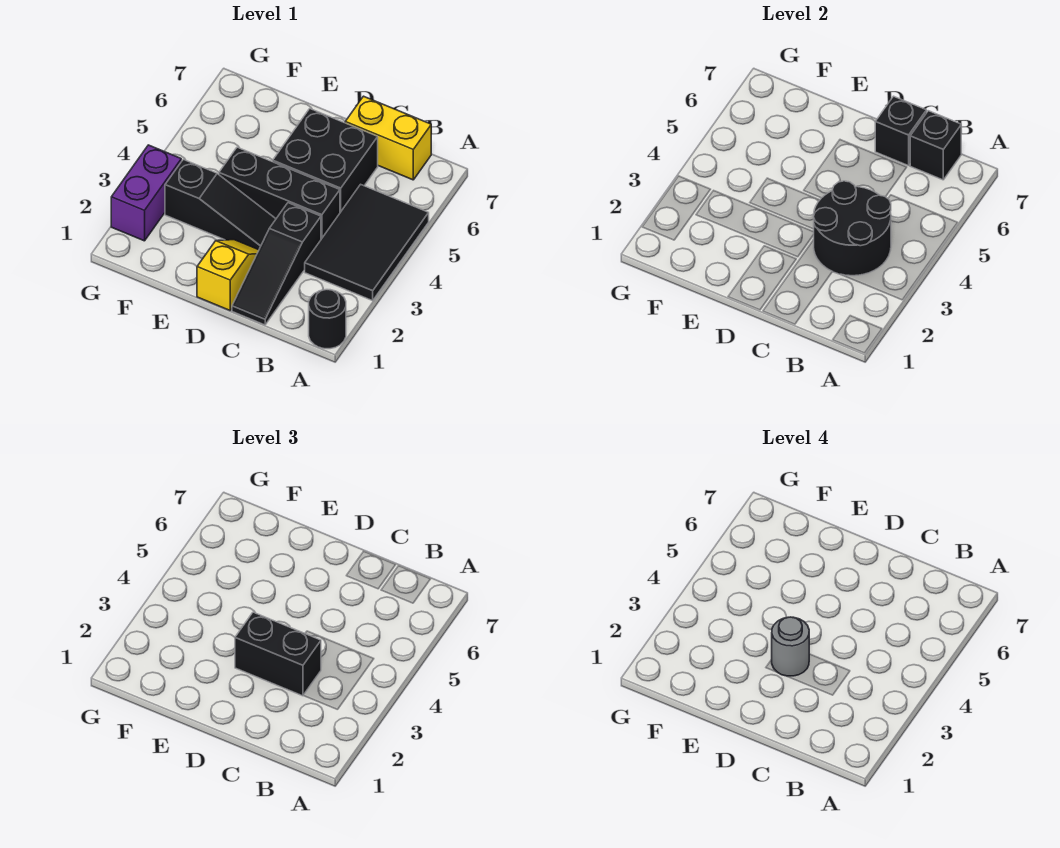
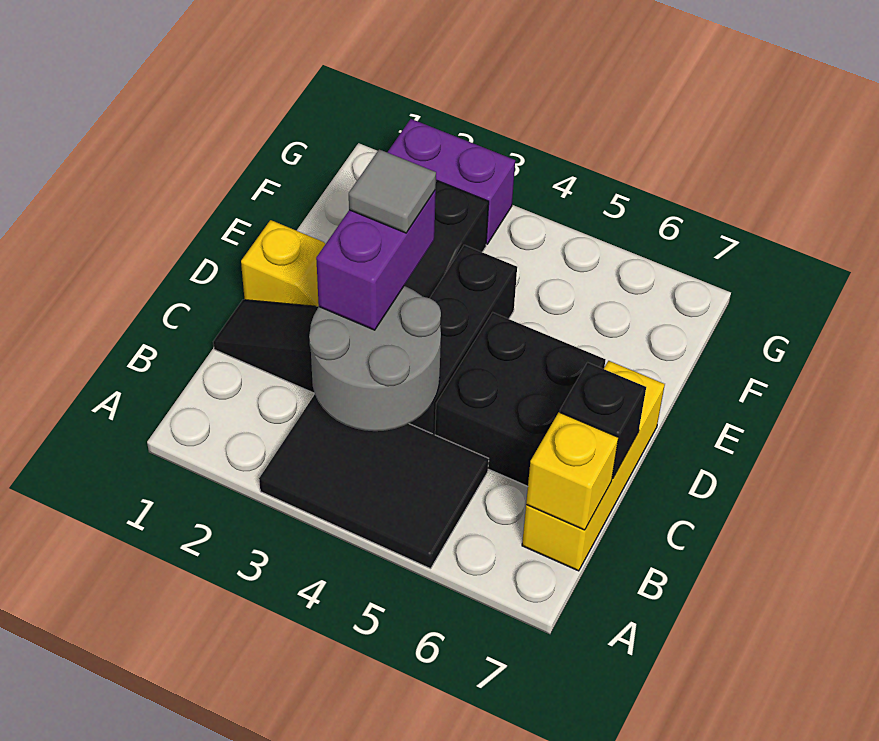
black round brick A1 level 1 -> none
black round brick B3:C4 level 2 -> grey round brick B3:C4 level 2
yellow brick B7:C7 level 1 -> yellow brick B7:D7 level 1
black brick B7 level 2 -> yellow brick B7 level 2
black brick C3:D3 level 3 -> purple brick C3:D3 level 3
grey round brick D3 level 4 -> grey tile D3 level 4

